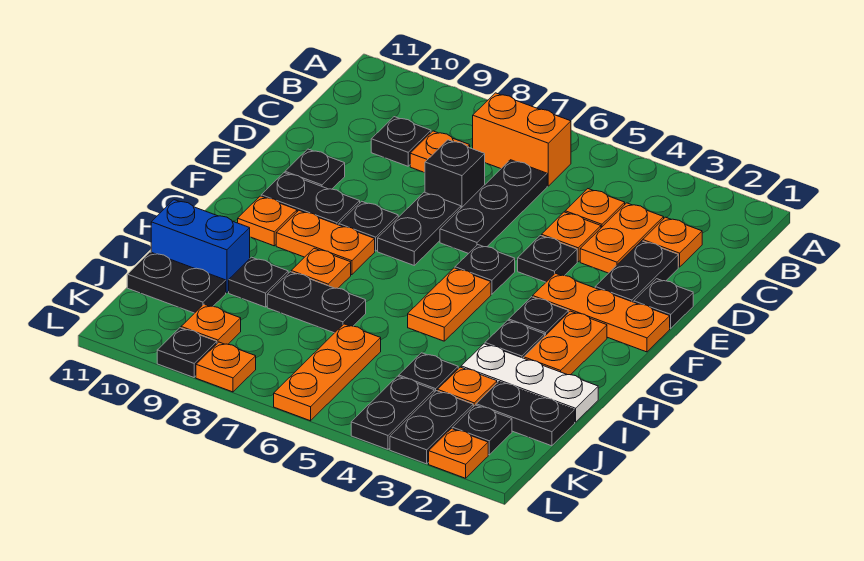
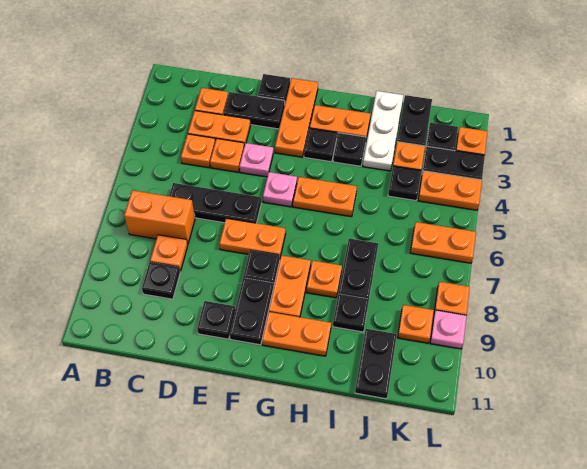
orange brick B6:B7 level 1 -> orange brick B7:C7 level 1
black brick D7 level 1 -> none
black plate E4 level 1 -> pink plate E4 level 1
black plate E7:F7 level 1 -> orange plate E7:F7 level 1
black plate F5 level 1 -> pink plate F5 level 1
orange plate G10 level 1 -> orange plate G10:H10 level 1
blue brick I10:I11 level 1 -> none
orange plate J6:L6 level 1 -> orange plate K6:L6 level 1
black plate K4:L4 level 1 -> orange plate K4:L4 level 1
black plate L9 level 1 -> pink plate L9 level 1

